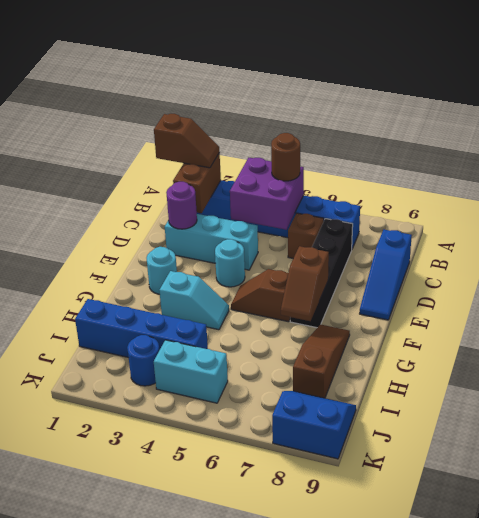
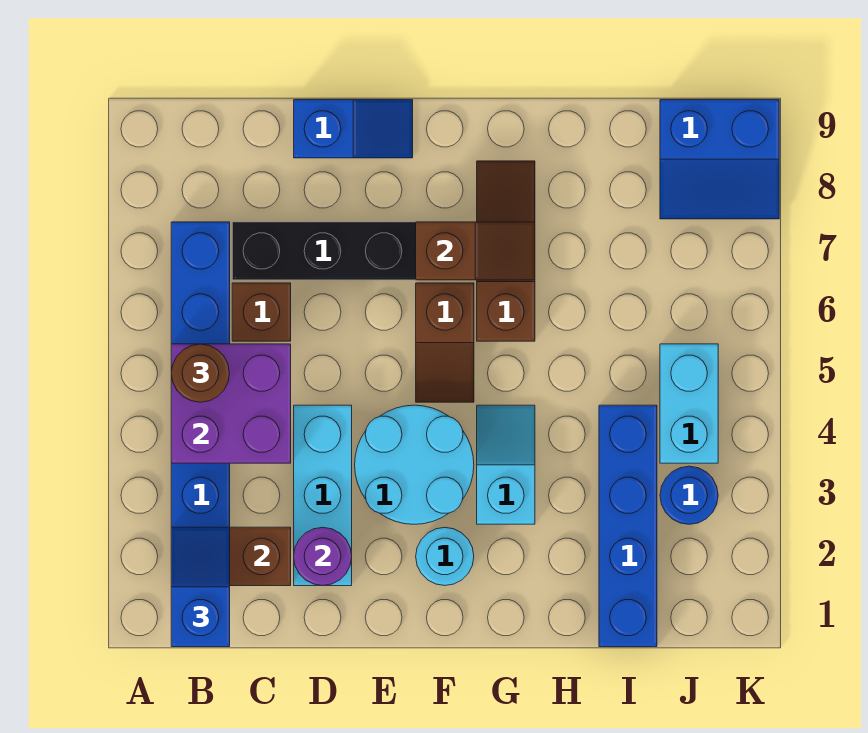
brown slope B1:B2 level 3 top 1 -> blue slope B1:B2 level 3 top 1
blue slope C9:E9 level 1 top C -> blue slope D9:E9 level 1 top D
cyan round brick E4 level 1 -> cyan round brick E3:F4 level 1
brown slope G8:I8 level 1 top I -> brown slope G6:G8 level 1 top 6
blue slope J8:K9 level 1 top K -> blue slope J8:K9 level 1 top 9

